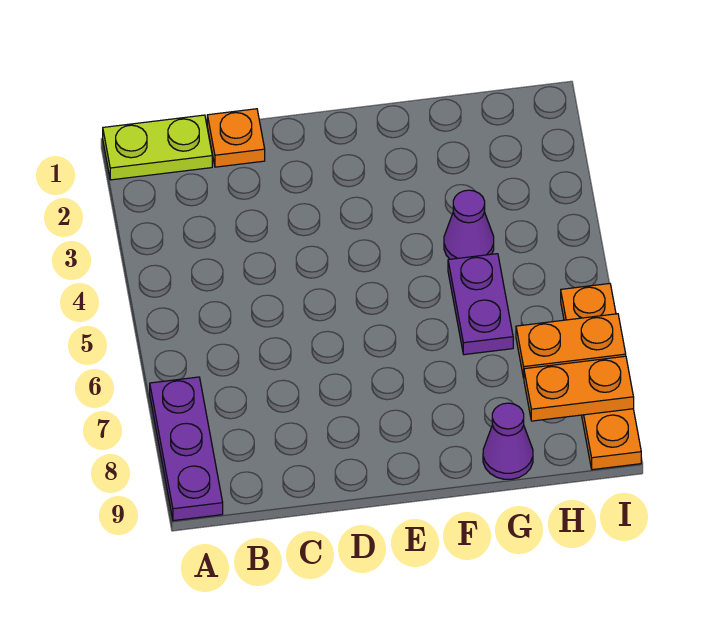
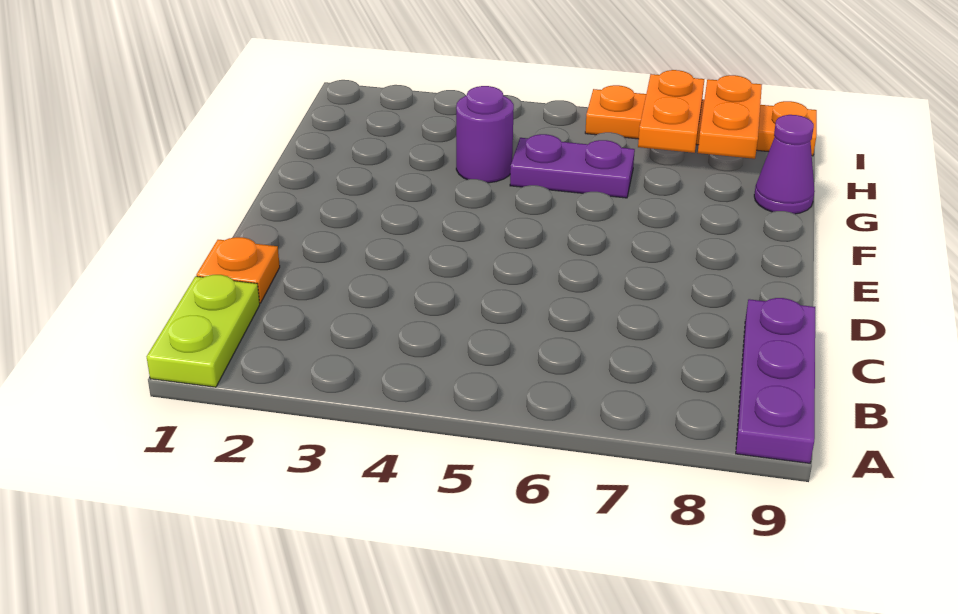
purple plate A7:A9 level 1 -> purple plate A9:C9 level 1
purple cone G4 level 1 -> purple round brick G4 level 1

